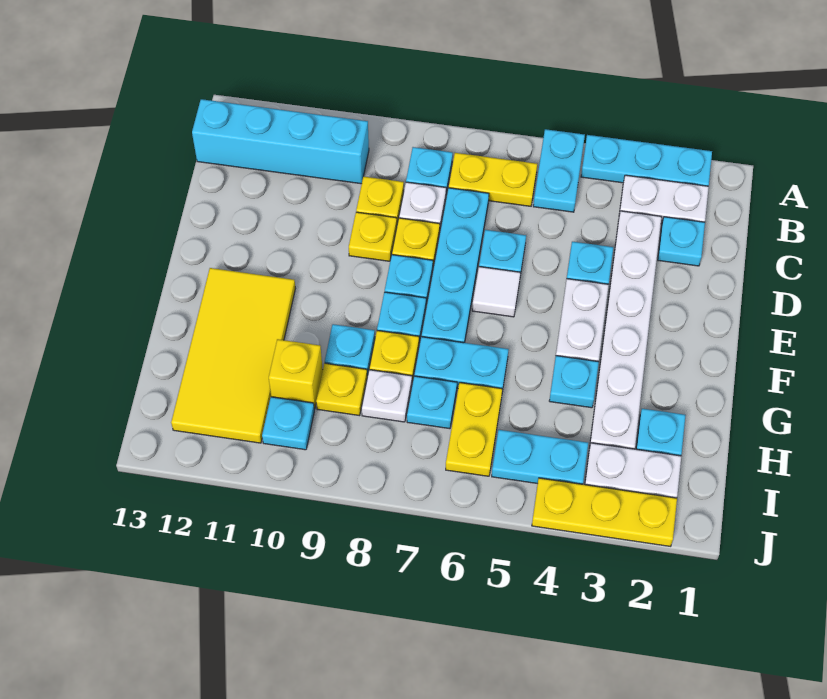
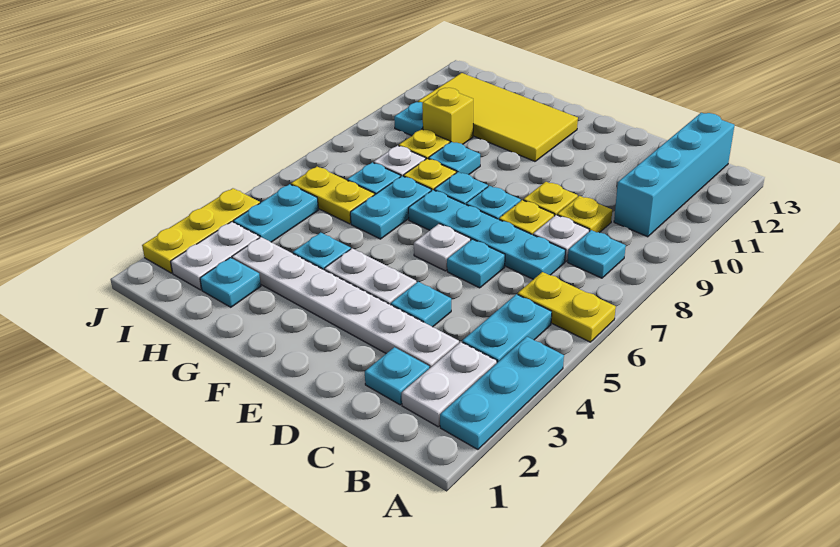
cyan plate A5:B5 level 1 -> cyan plate B4:B5 level 1
yellow plate B6:B7 level 1 -> yellow plate A6:B6 level 1
white tile E6 level 1 -> white plate E6 level 1

